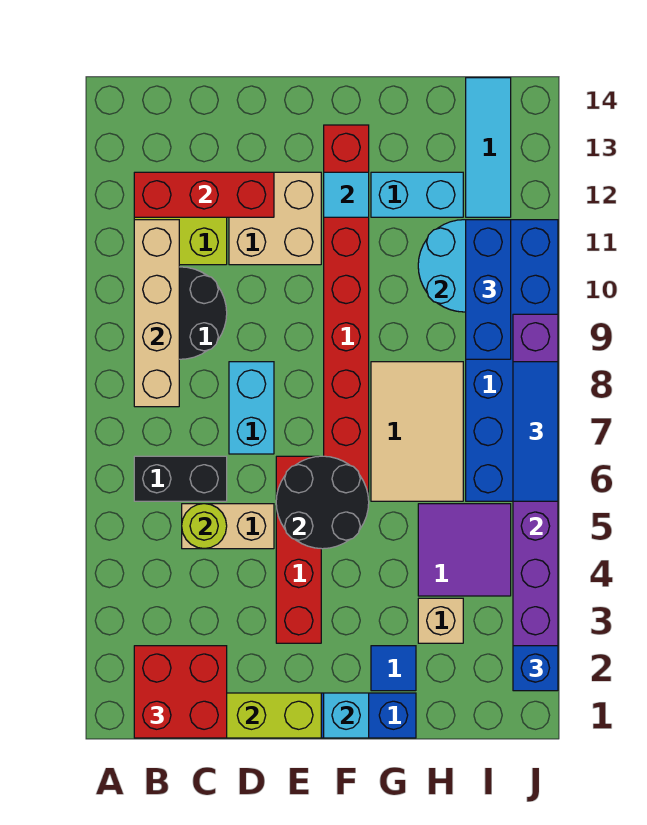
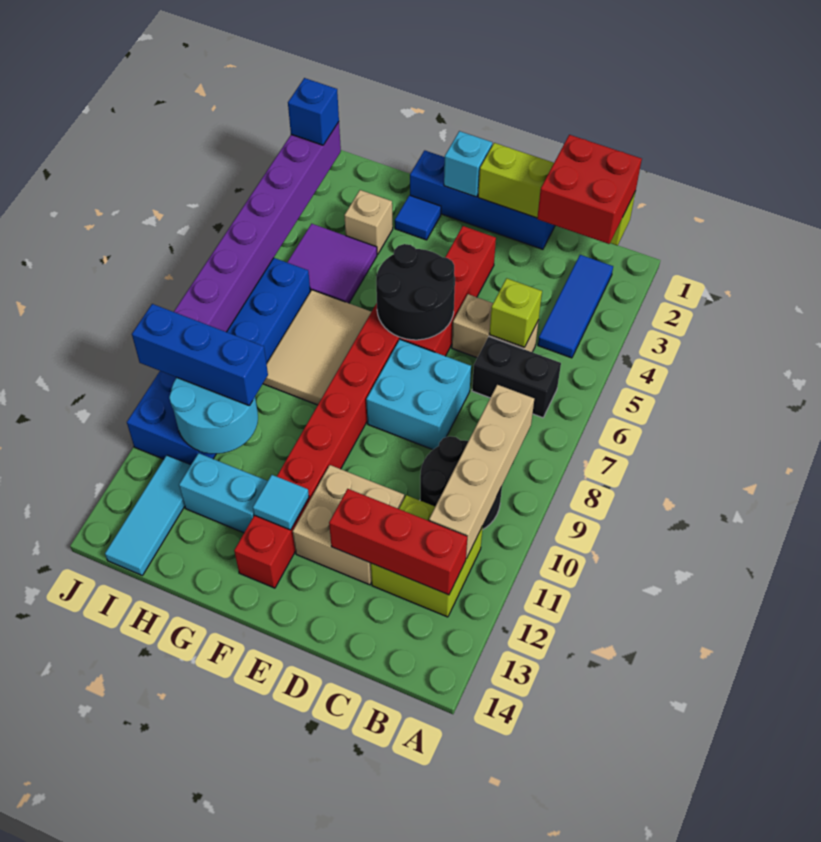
lime round brick C5 level 2 -> lime brick C5 level 2
cyan brick D7:D8 level 1 -> cyan brick D7:E8 level 1
blue brick I9:I11 level 3 -> blue brick H10:J10 level 3
blue tile J6:J8 level 3 -> blue tile B2:B4 level 1

